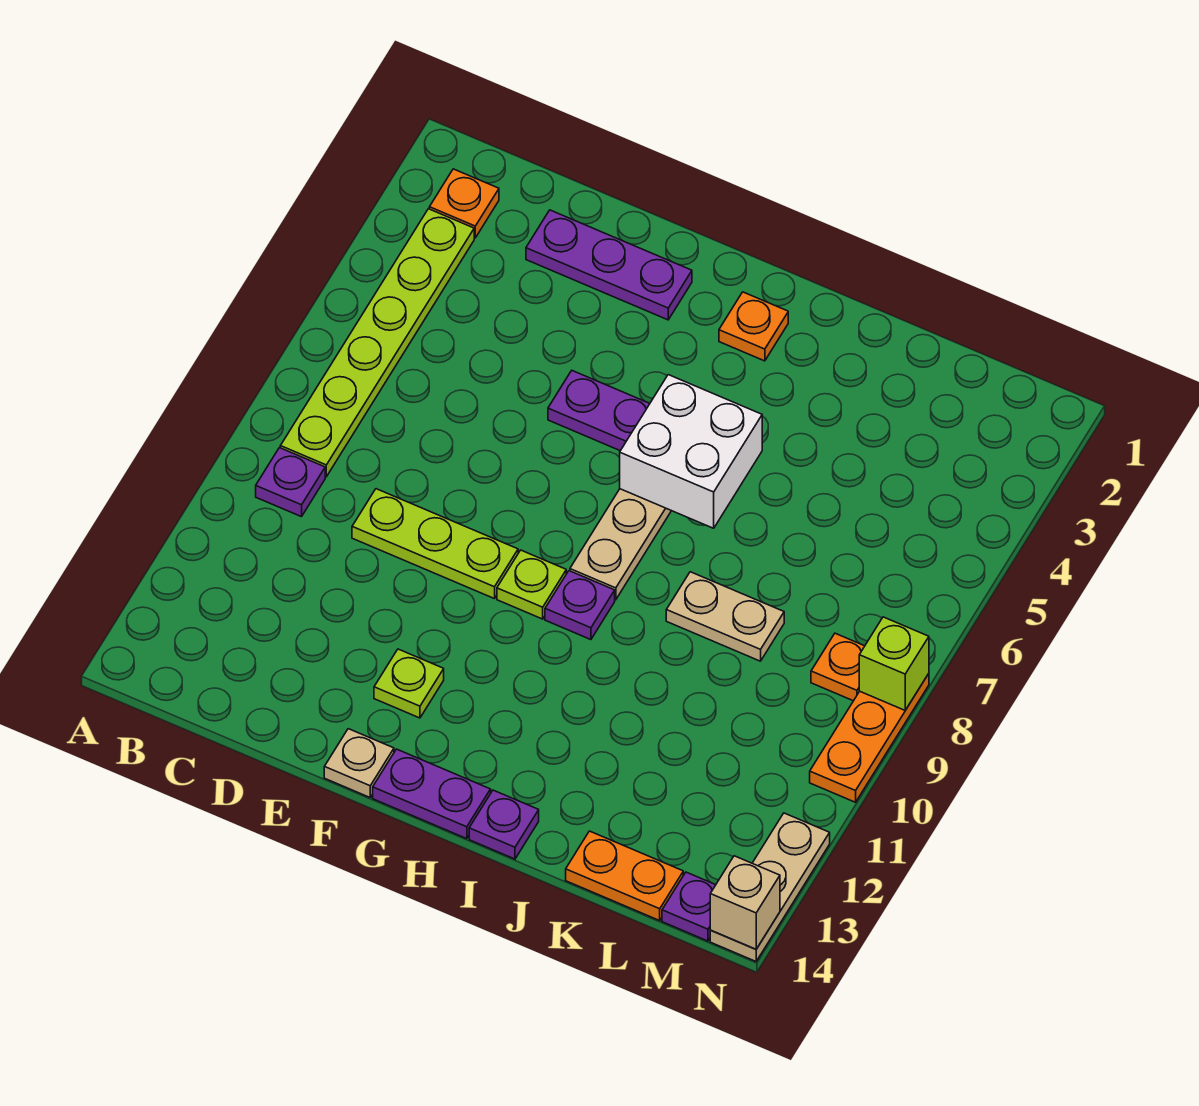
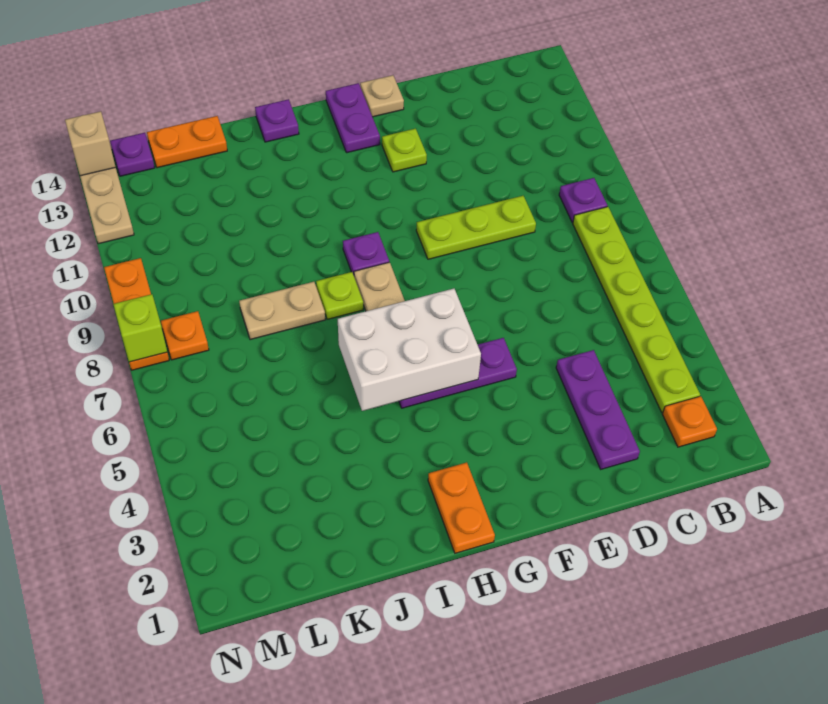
purple plate D2:F2 level 1 -> purple plate D2:D4 level 1
lime plate G9 level 1 -> lime plate I8 level 1
purple plate G14:H14 level 1 -> purple plate G13:G14 level 1
orange plate H2 level 1 -> orange plate H1:H2 level 1
white brick H5:I6 level 2 -> white brick G5:I6 level 2

